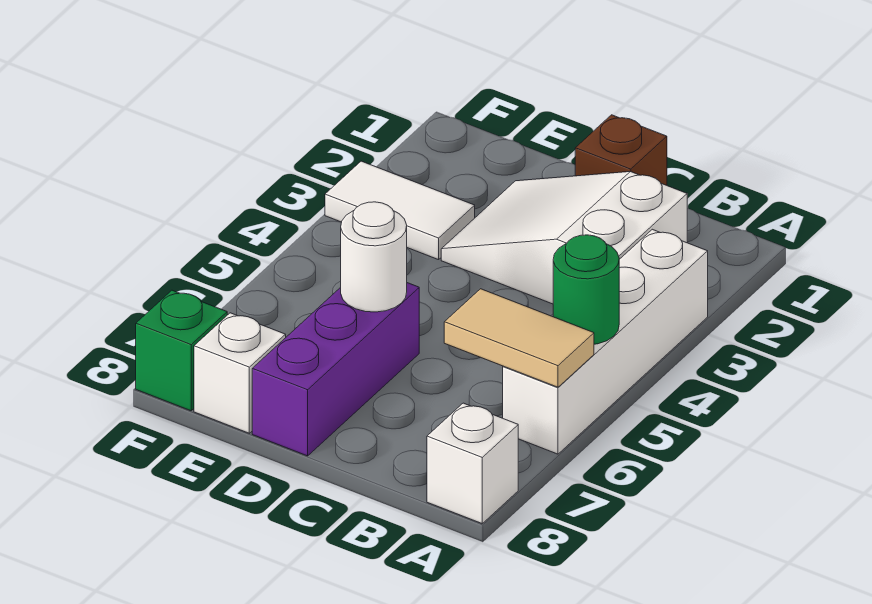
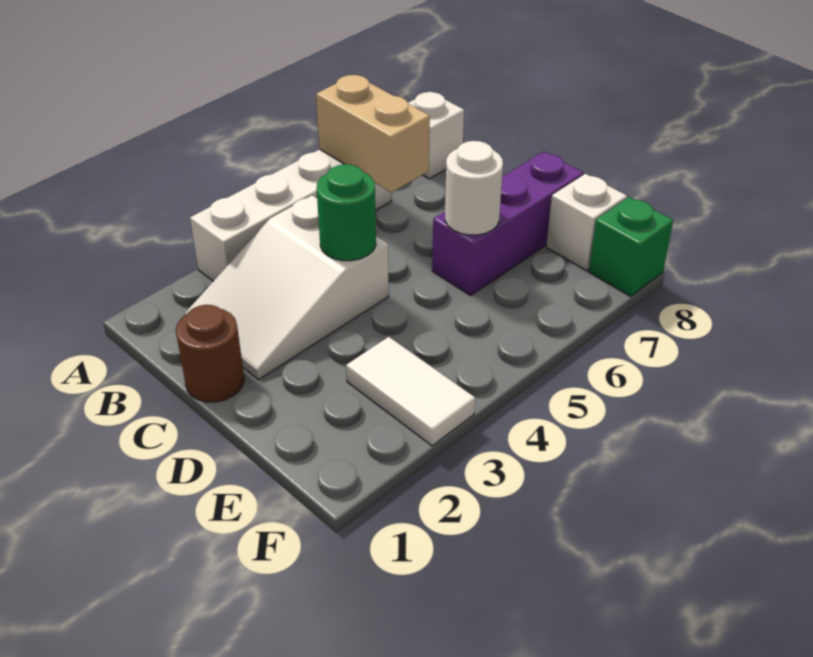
green round brick A5 level 2 -> green round brick C4 level 2
tan tile A6:B6 level 2 -> tan brick A6:B6 level 2
white slope B2:D3 level 1 top B -> white slope B2:C4 level 1 top 4
brown brick C1 level 1 -> brown round brick C1 level 1

